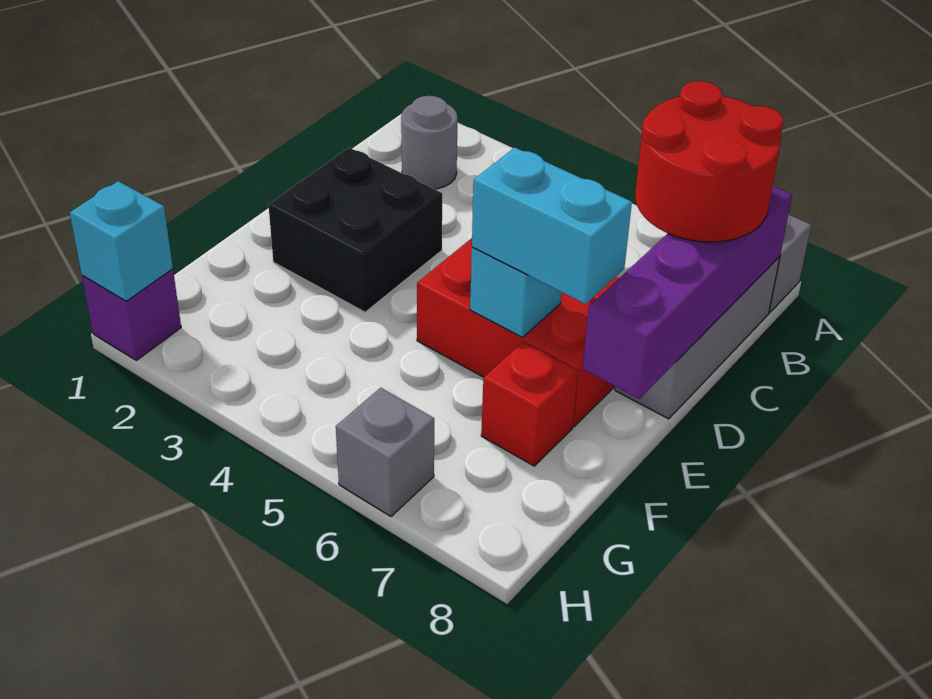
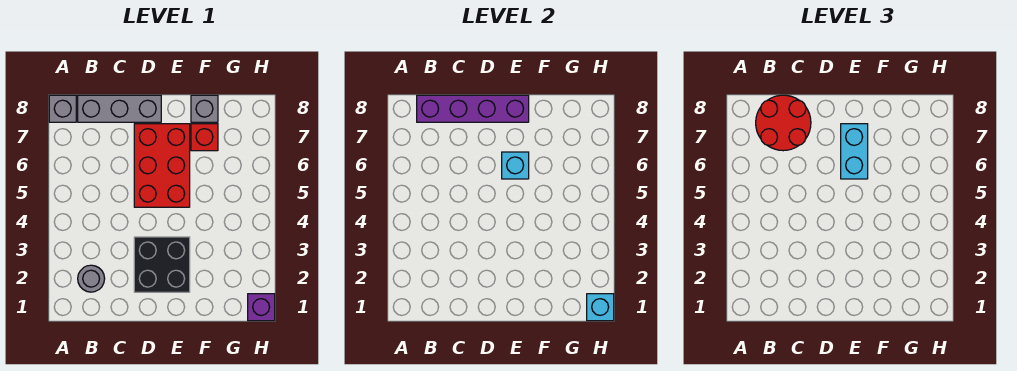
grey brick H6 level 1 -> grey brick F8 level 1

